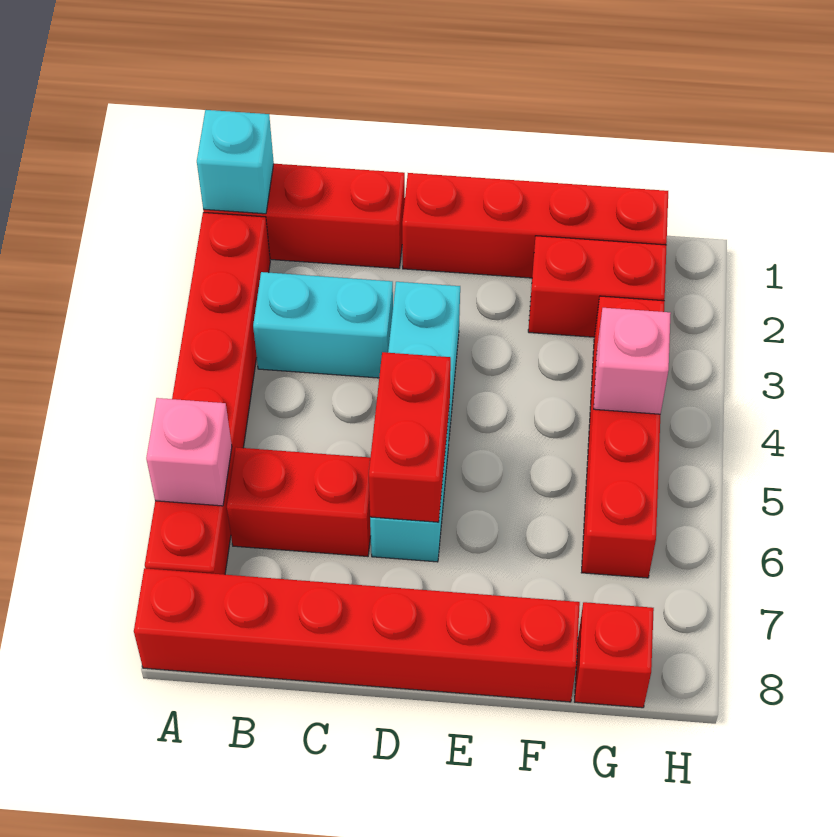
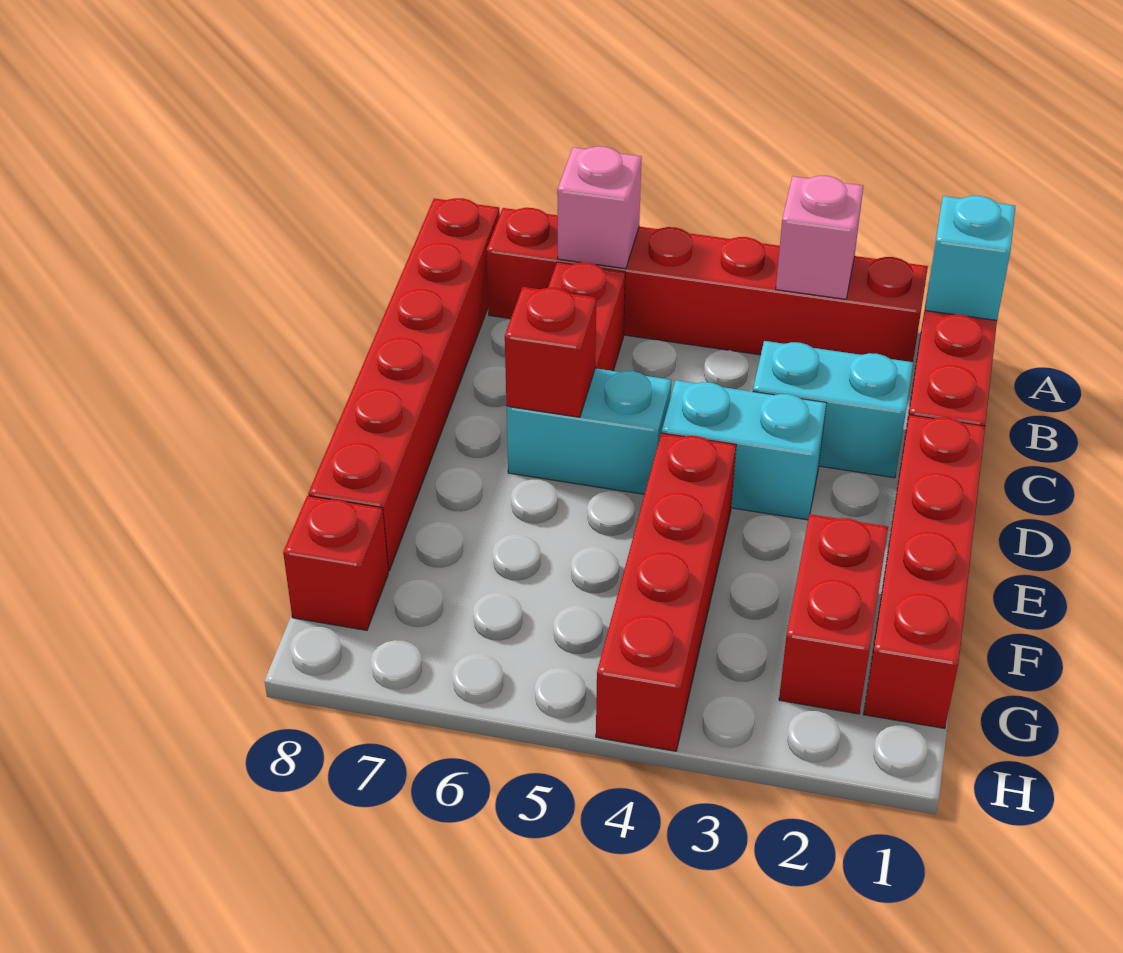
cyan brick B3:C3 level 1 -> cyan brick C2:C3 level 1
red brick D5:D6 level 2 -> red brick D6 level 2
red brick G3:G6 level 1 -> red brick E4:H4 level 1
pink brick G4 level 2 -> pink brick A3 level 2

